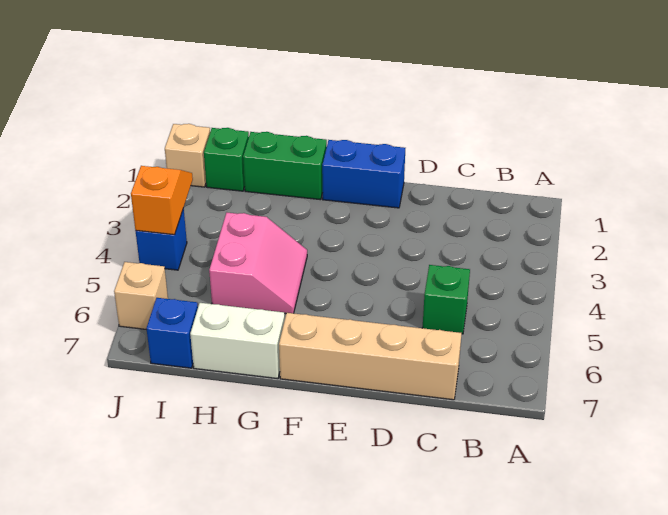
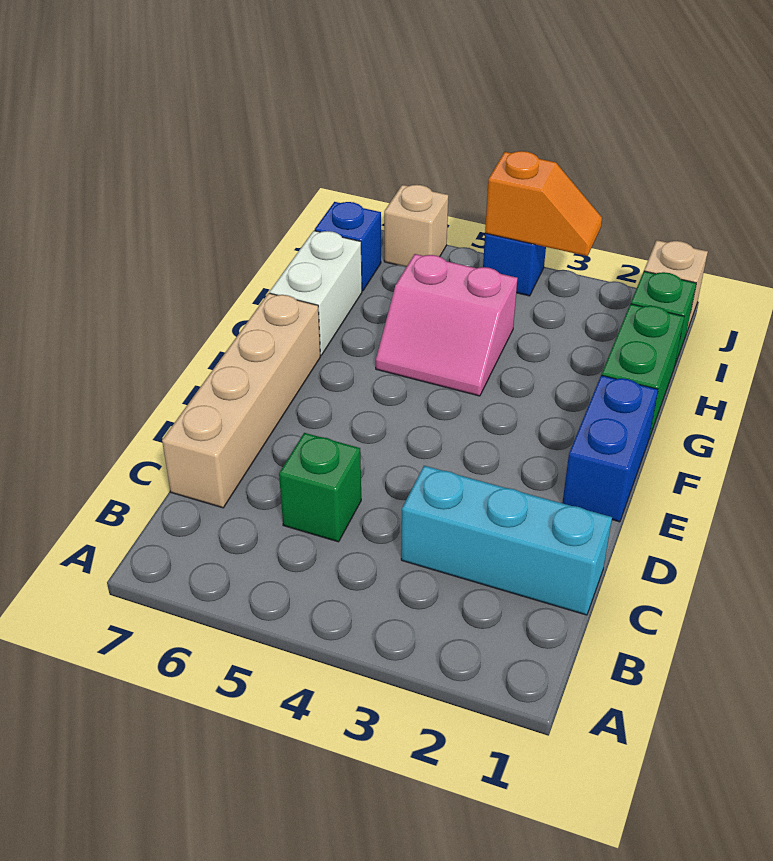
none -> cyan brick C1:C3 level 1

